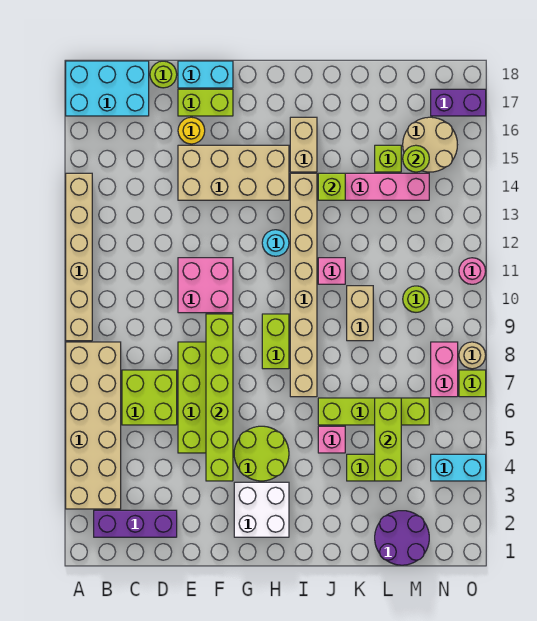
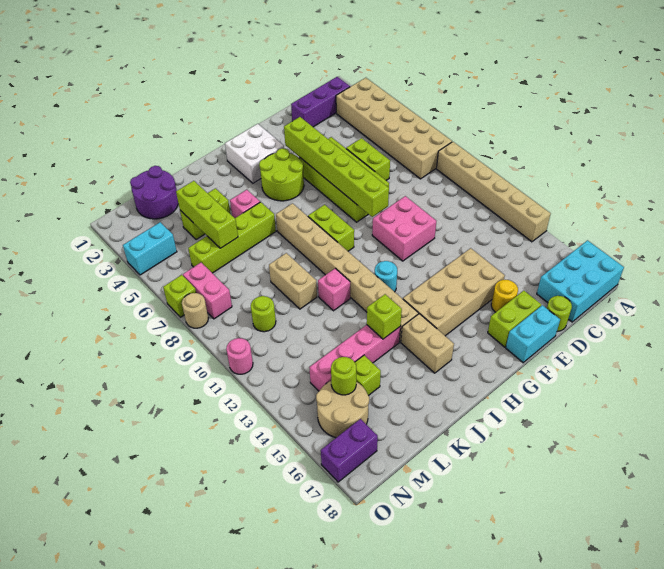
lime brick C6:D7 level 1 -> lime brick D6:D7 level 1

